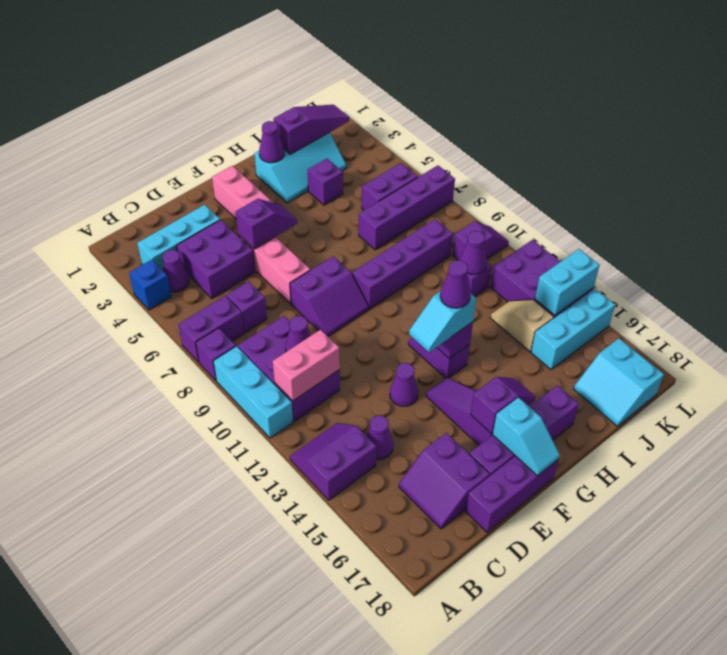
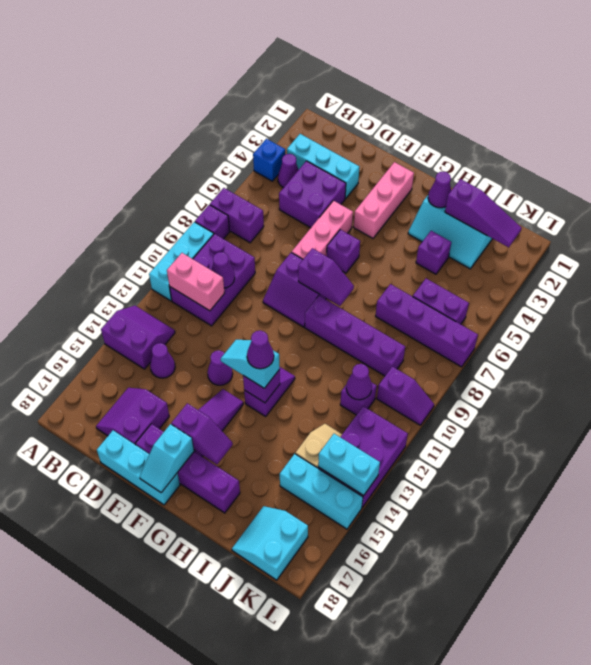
purple brick C7 level 1 -> purple brick F6 level 1
purple brick D18:F18 level 1 -> cyan brick D18:F18 level 1
purple slope E5:F5 level 2 top E -> purple slope F8:G8 level 2 top F

